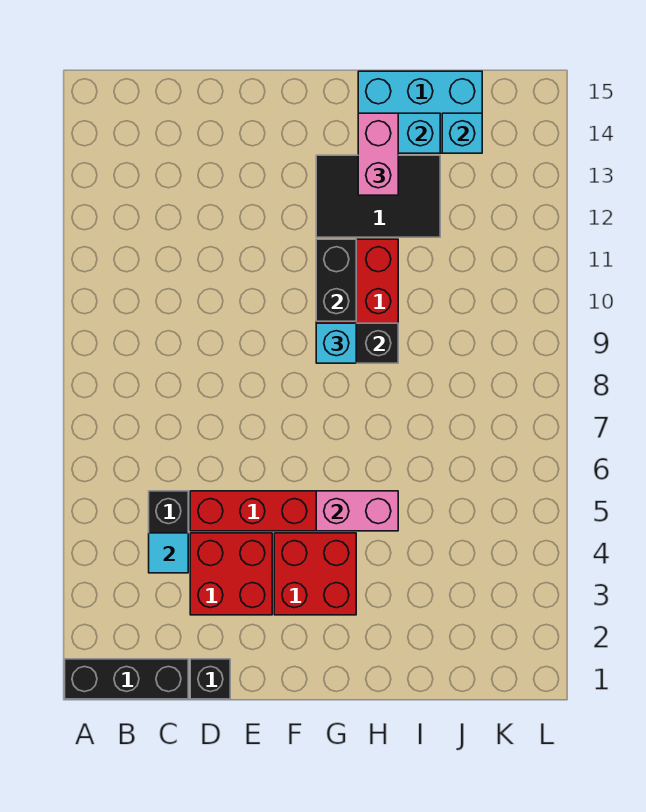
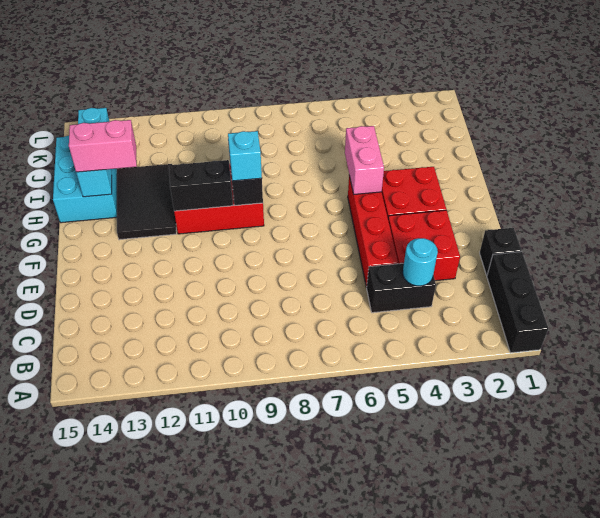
cyan tile C4 level 2 -> cyan round brick C4 level 2

